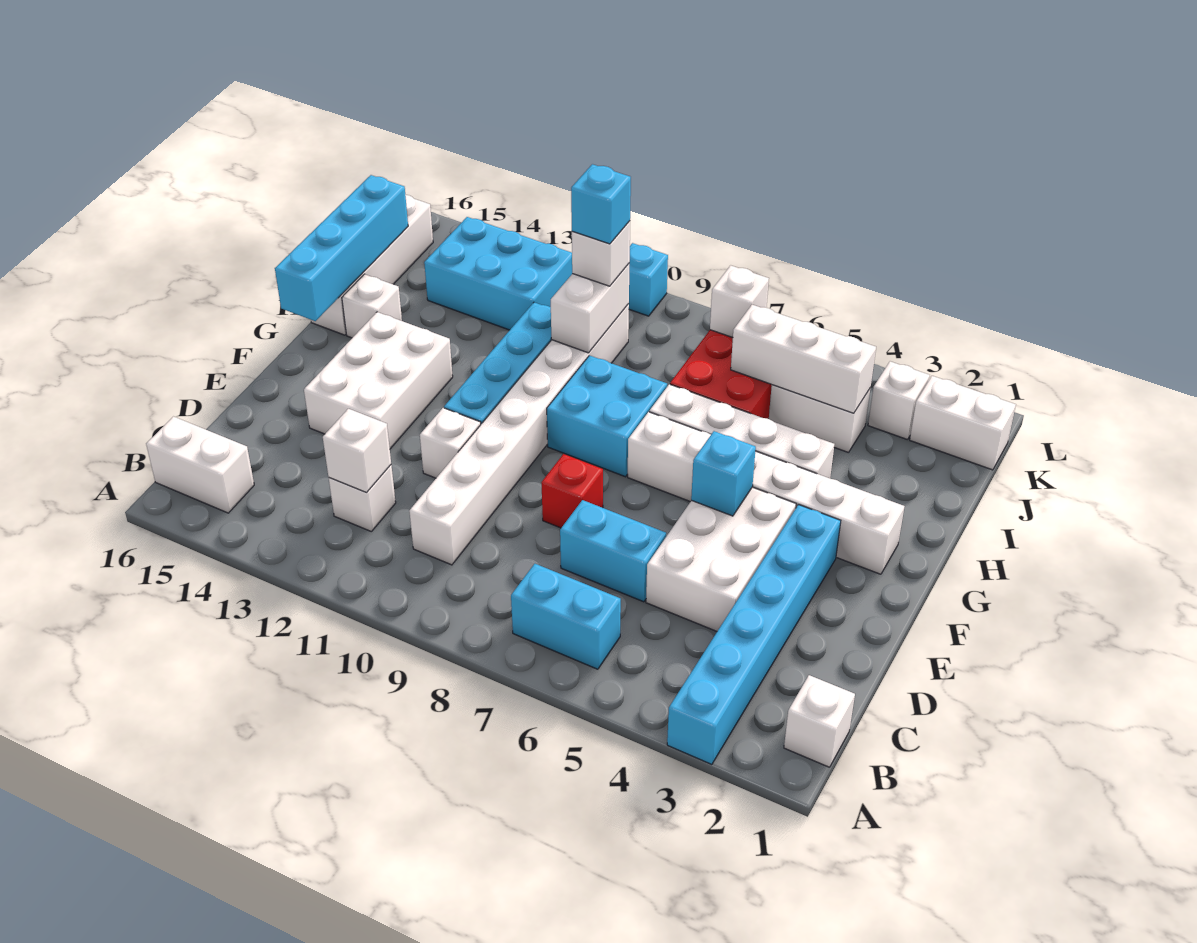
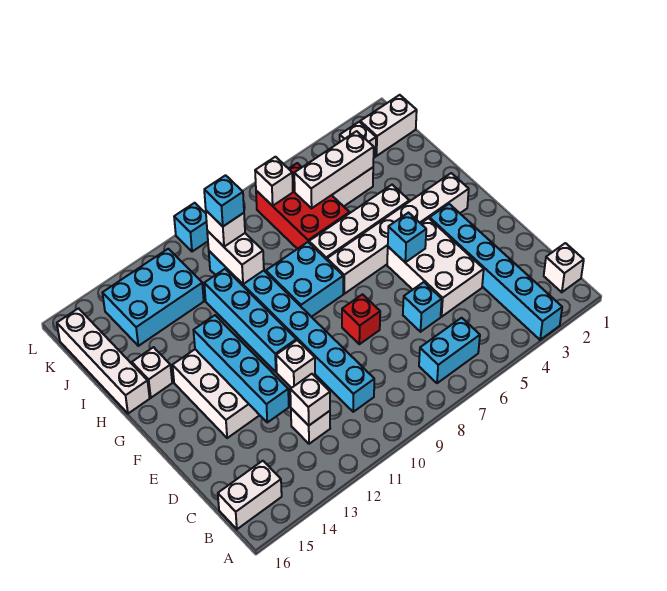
white brick C10:J10 level 1 -> cyan brick C10:J10 level 1
cyan brick D6:D7 level 1 -> cyan brick D6 level 1
cyan brick G16:J16 level 2 -> cyan brick D13:G13 level 2

